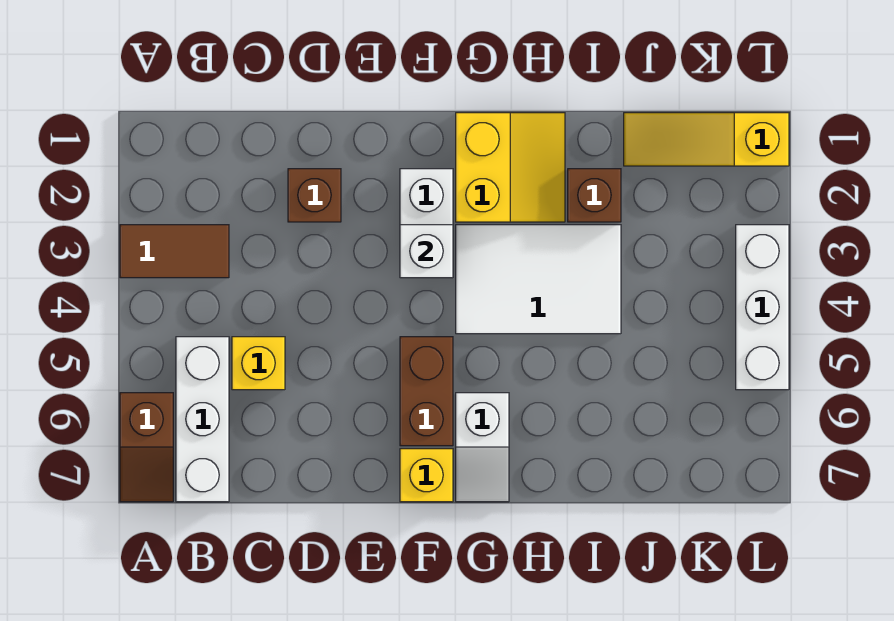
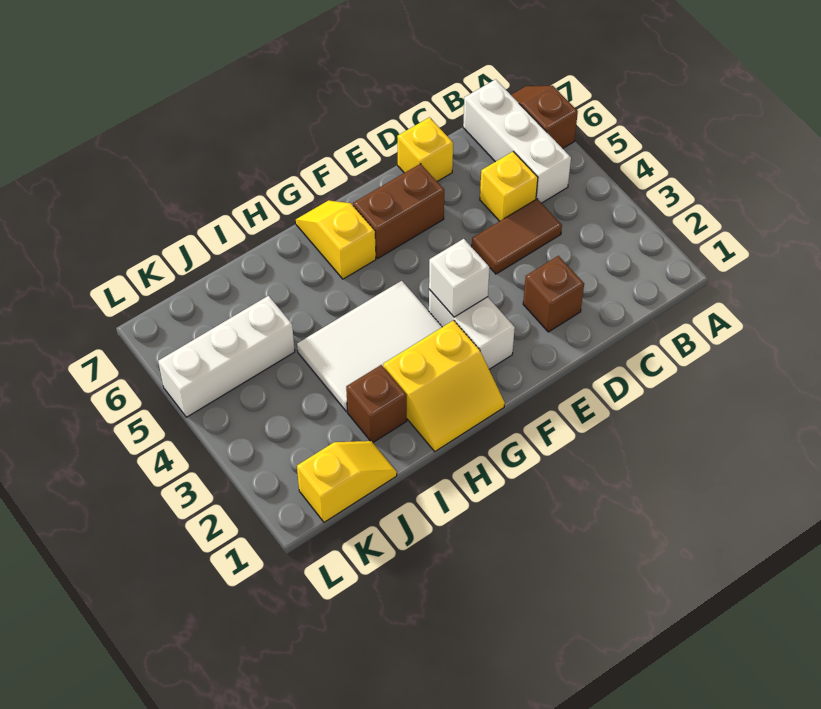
brown tile A3:B3 level 1 -> brown tile C4:D4 level 1
brown brick F5:F6 level 1 -> brown brick E6:F6 level 1
yellow brick F7 level 1 -> yellow brick D7 level 1
yellow slope G1:H2 level 1 top G -> yellow slope G1:H2 level 1 top 2
white slope G6:G7 level 1 top 6 -> yellow slope G6:G7 level 1 top 6
yellow slope J1:L1 level 1 top L -> yellow slope J1:K1 level 1 top K
white brick L3:L5 level 1 -> white brick J5:L5 level 1

